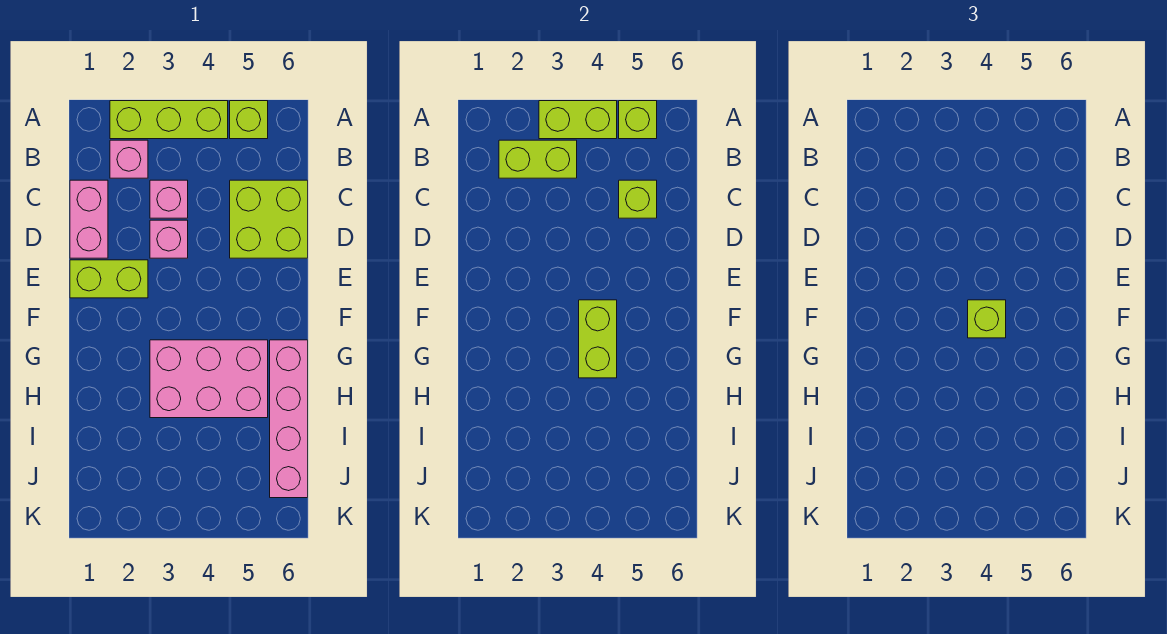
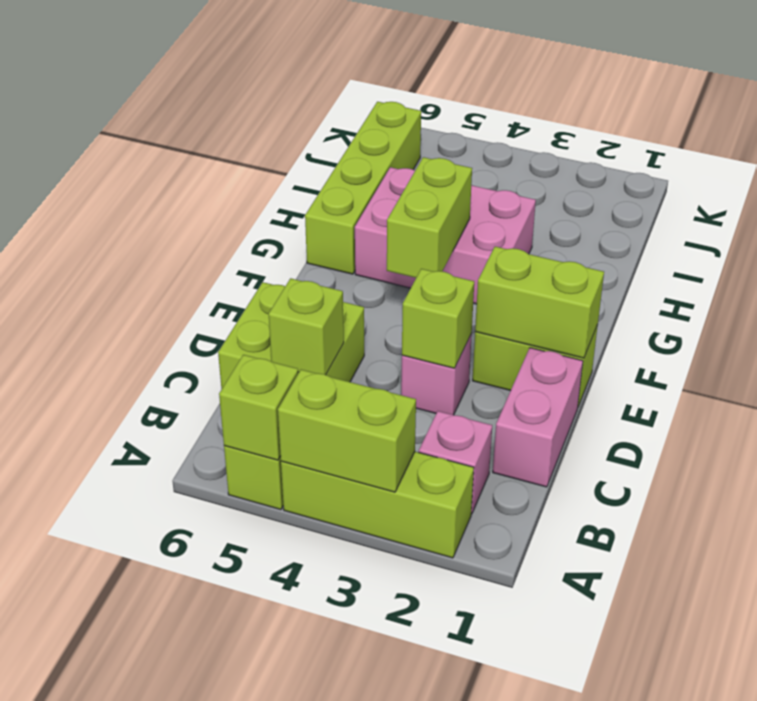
lime brick B2:B3 level 2 -> lime brick E1:E2 level 2
pink brick C3 level 1 -> none
lime brick F4 level 3 -> lime brick D3 level 2
pink brick G6:J6 level 1 -> lime brick G6:J6 level 1

